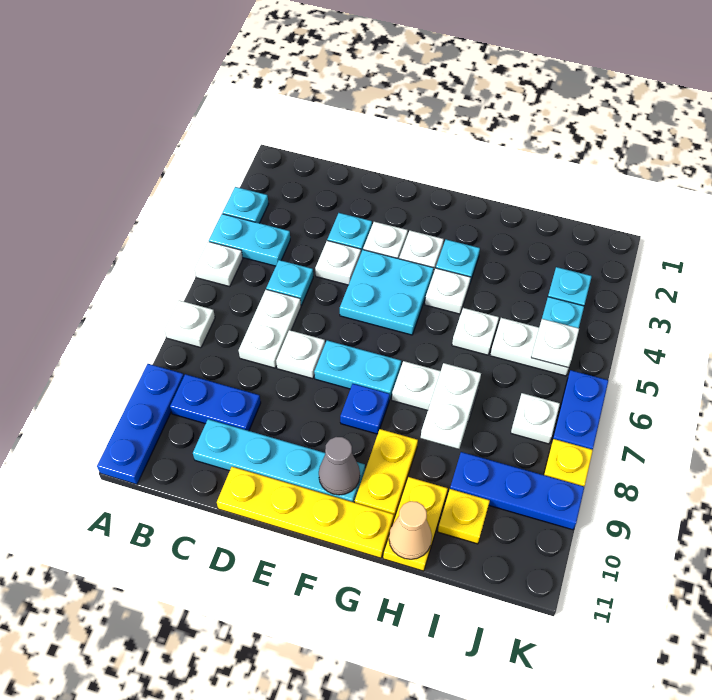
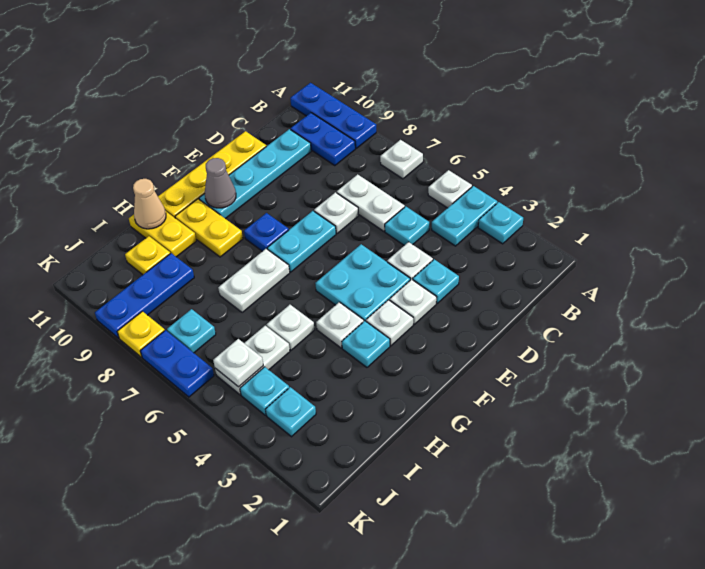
blue plate B9:C9 level 1 -> blue plate B9:B10 level 1
white plate H7:H8 level 2 -> none
white plate J7 level 1 -> cyan plate J7 level 1

